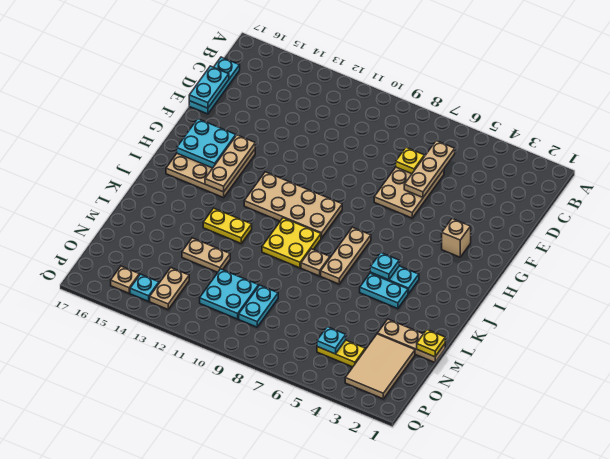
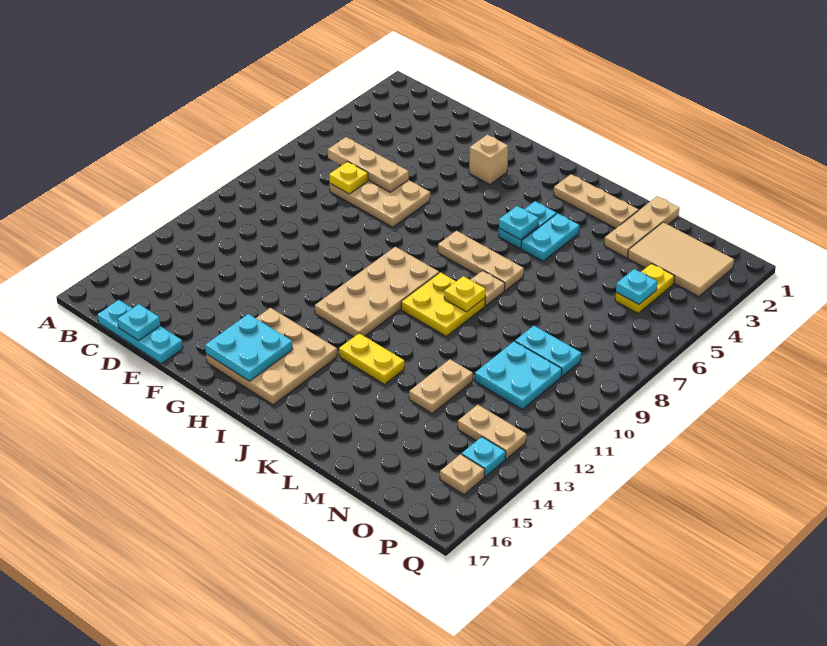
cyan plate D17:E17 level 2 -> cyan plate D17 level 2
tan plate G14:I14 level 2 -> tan plate J2:L2 level 1
yellow plate K12:K13 level 1 -> yellow plate J13:K13 level 1
yellow plate M1 level 2 -> yellow plate K9 level 2

